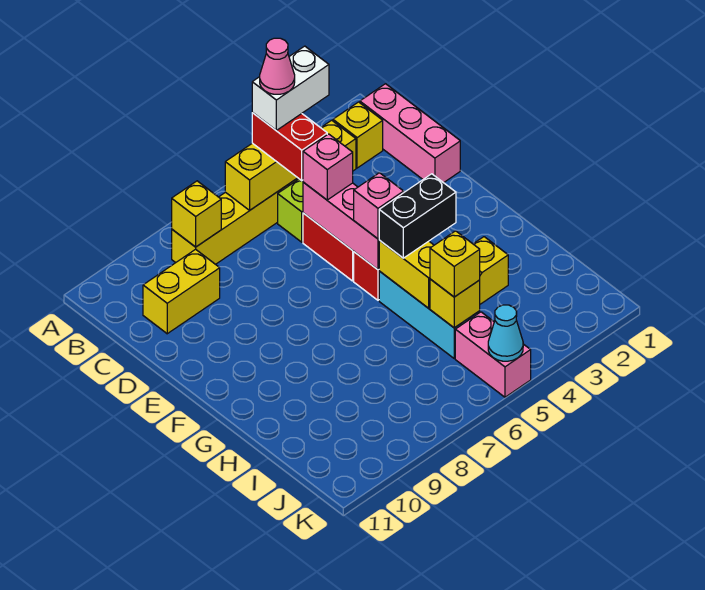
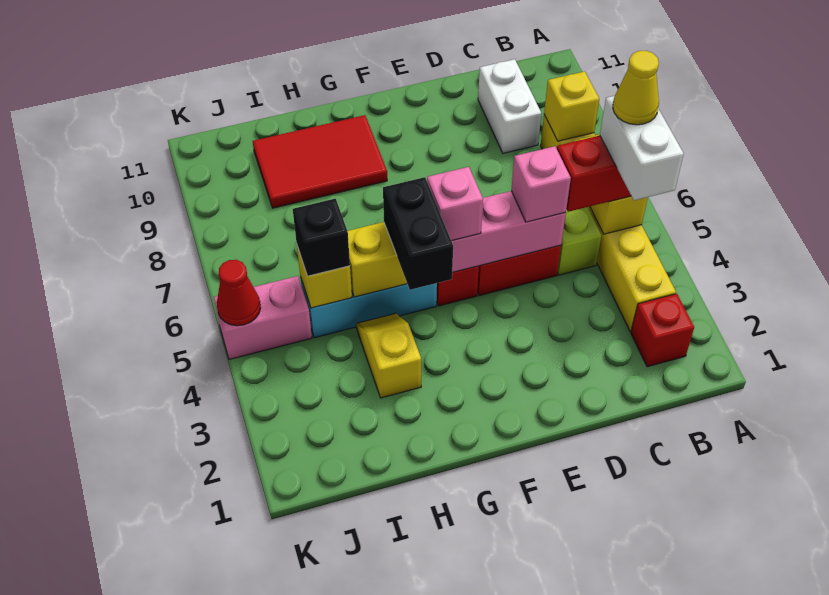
pink brick B1:D1 level 1 -> none
yellow brick B2 level 1 -> red brick B2 level 1
pink cone B5 level 5 -> yellow cone B5 level 5
yellow brick C9:C10 level 1 -> white brick C9:C10 level 1
none -> red tile G9:I10 level 1
yellow brick I5 level 3 -> black brick I5 level 3
cyan cone K5 level 2 -> red cone K5 level 2

